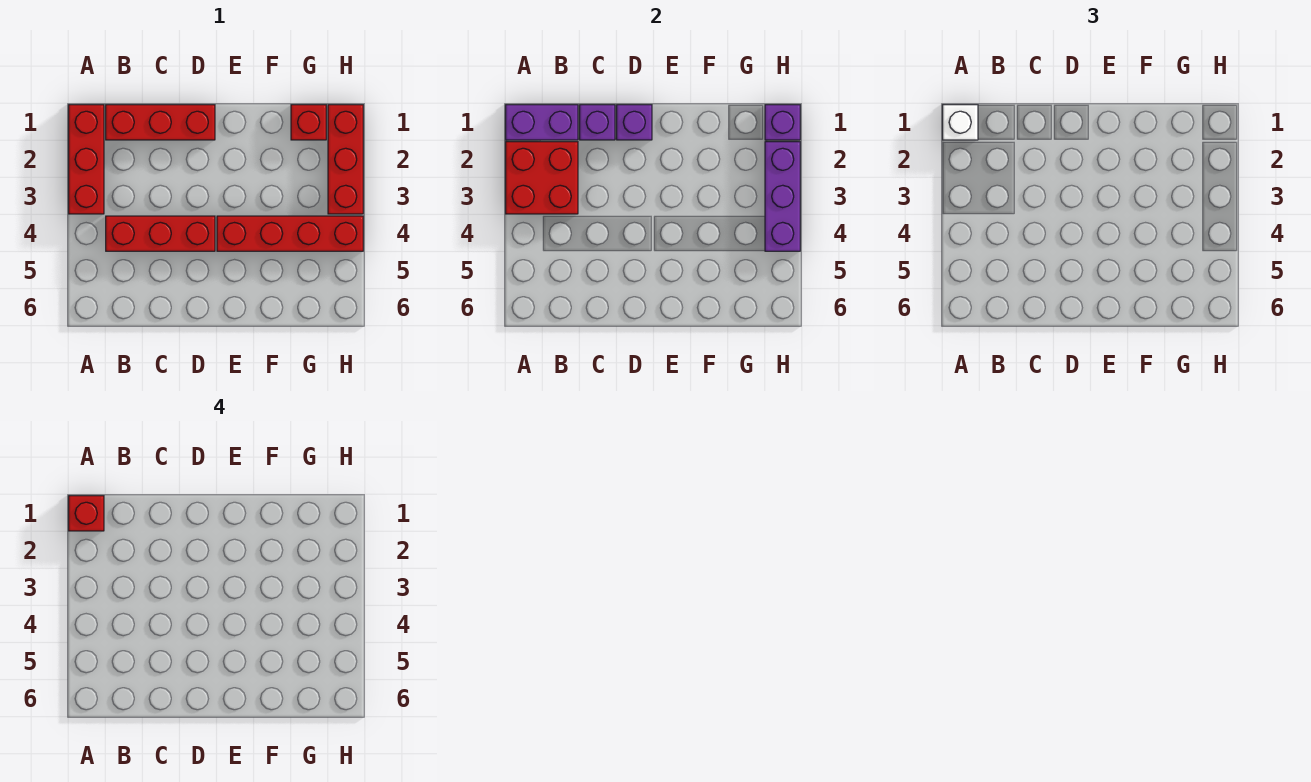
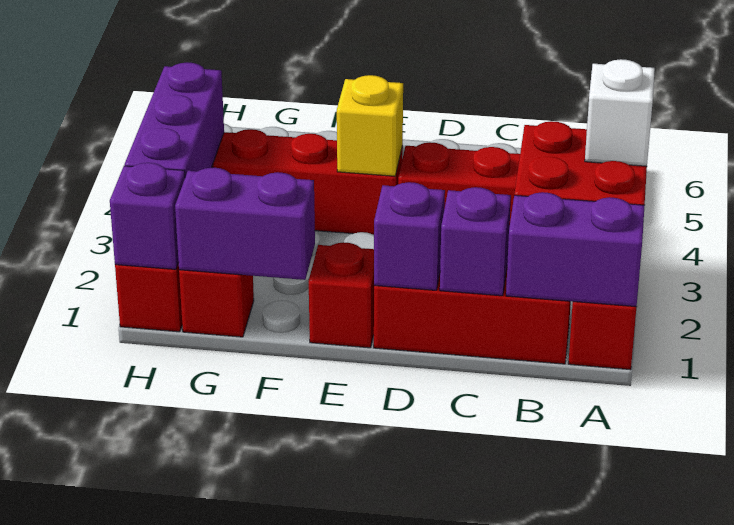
white brick A1 level 3 -> white brick A3 level 3
red brick A1 level 4 -> red brick E1 level 1
none -> yellow brick E4 level 2
none -> purple brick F1:G1 level 2

